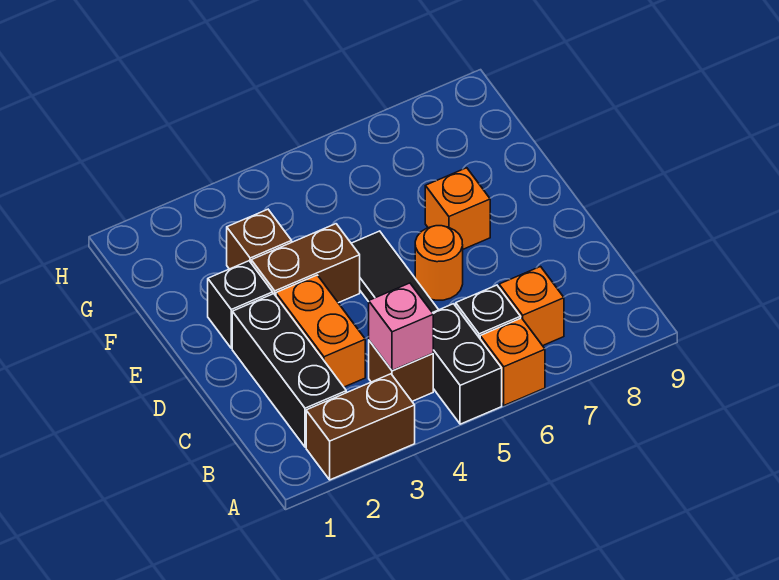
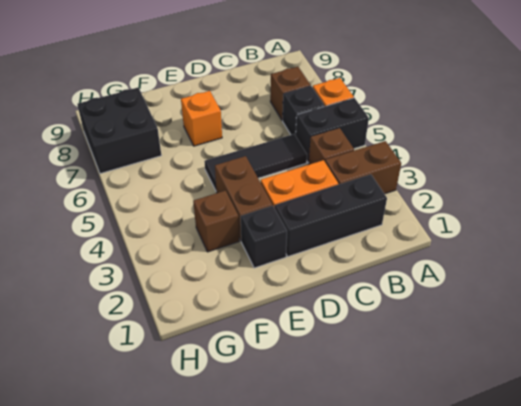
brown brick A2:A3 level 1 -> brown brick A3:B3 level 1
pink brick B4 level 2 -> none
orange brick B7 level 1 -> brown brick B7 level 1
orange round brick D6 level 1 -> none
none -> black brick G7:H8 level 1

